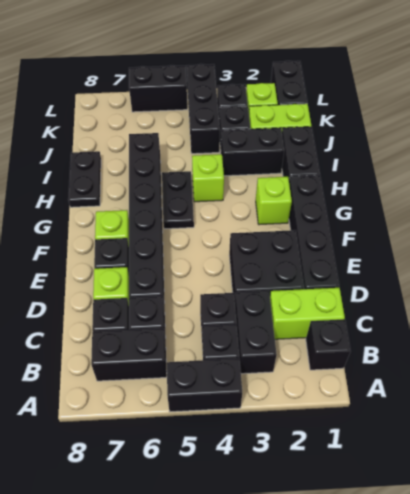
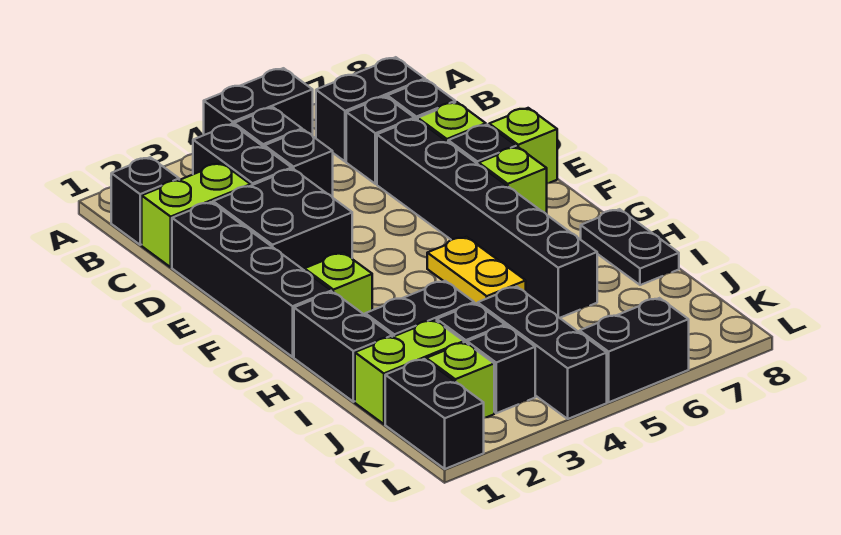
black plate G5:H5 level 1 -> yellow plate G5:H5 level 1
lime brick H4 level 1 -> lime brick E8 level 1

